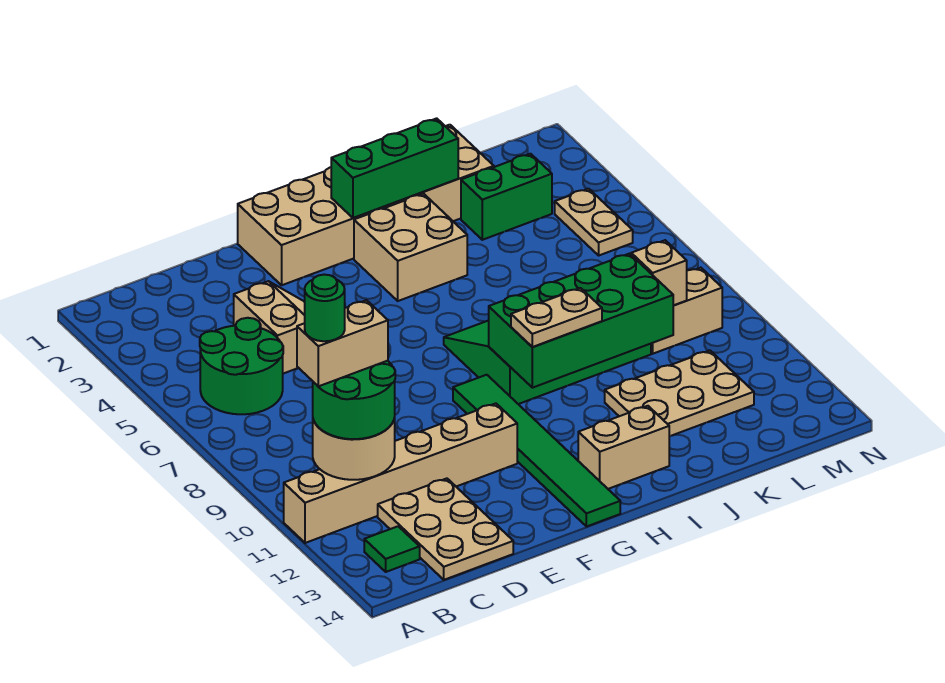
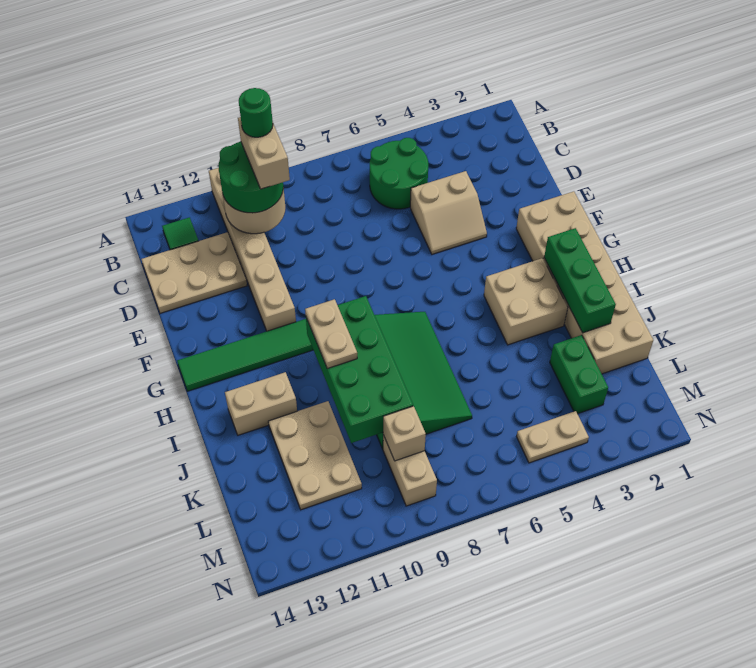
tan brick H13:I13 level 1 -> tan brick I12:I13 level 1

